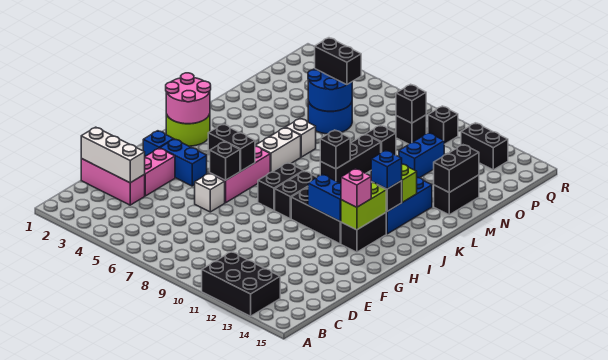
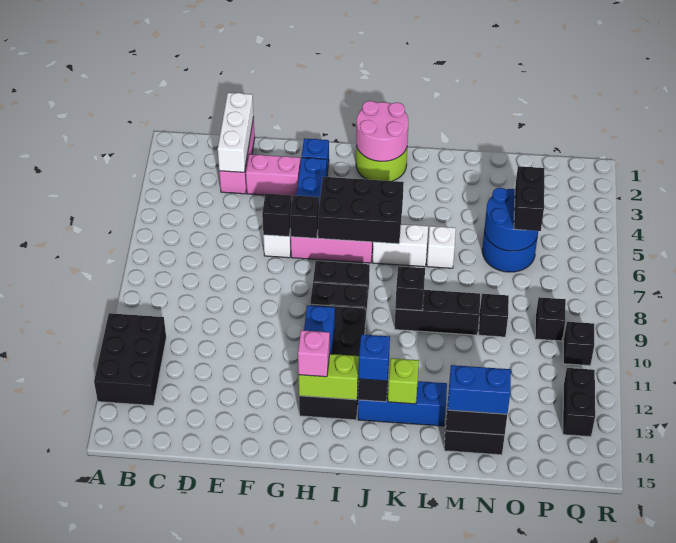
black brick H5:H6 level 2 -> black brick H5:J6 level 2
blue brick N11:O11 level 1 -> blue brick M14:N14 level 3
black brick P9 level 2 -> black brick F6 level 2

